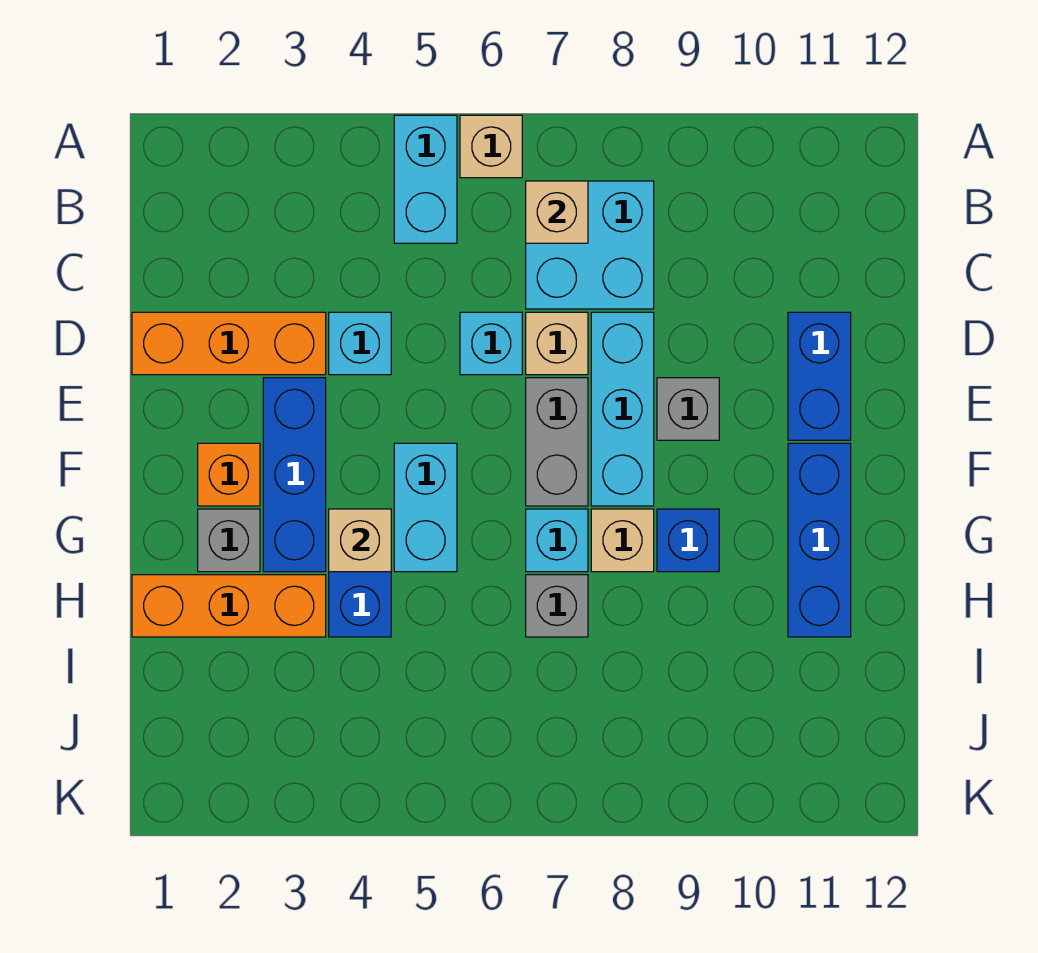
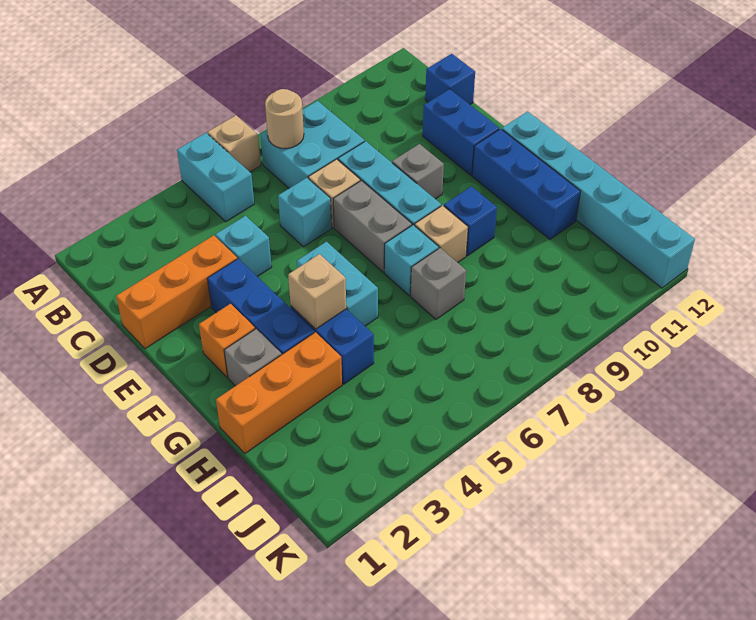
tan brick B7 level 2 -> tan round brick B7 level 2
none -> blue brick C12 level 1
none -> cyan brick F12:K12 level 1

